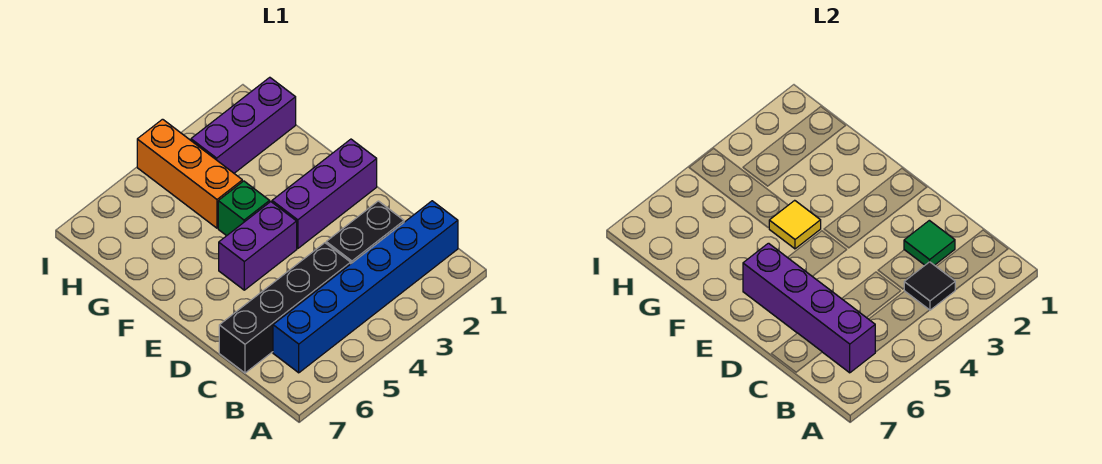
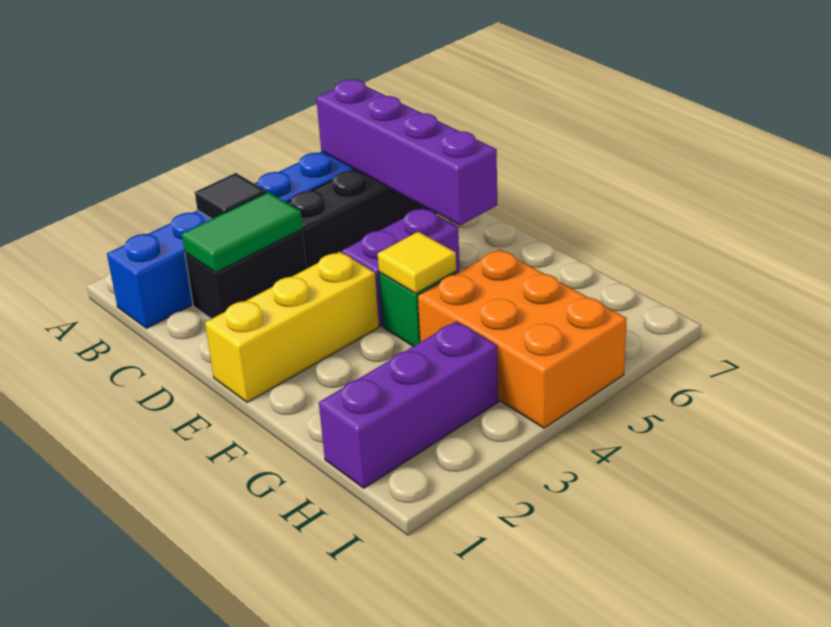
green tile C2 level 2 -> green tile C2:C3 level 2
purple brick E1:E3 level 1 -> yellow brick E1:E3 level 1
orange brick G4:I4 level 1 -> orange brick G4:I5 level 1

